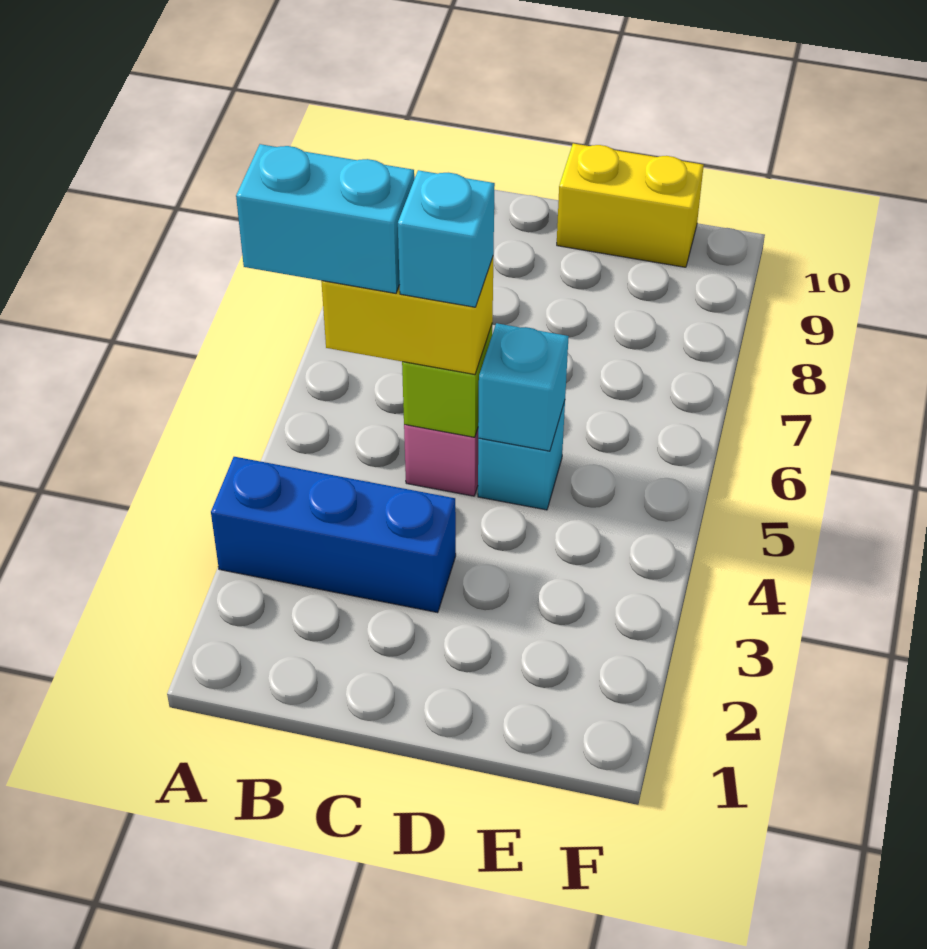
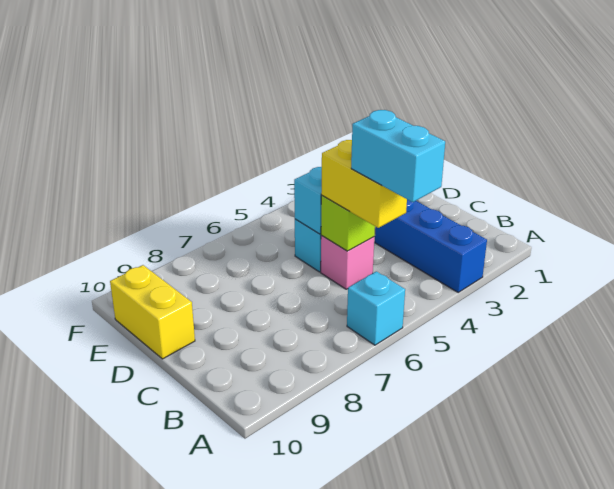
cyan brick C5 level 4 -> cyan brick A6 level 1

